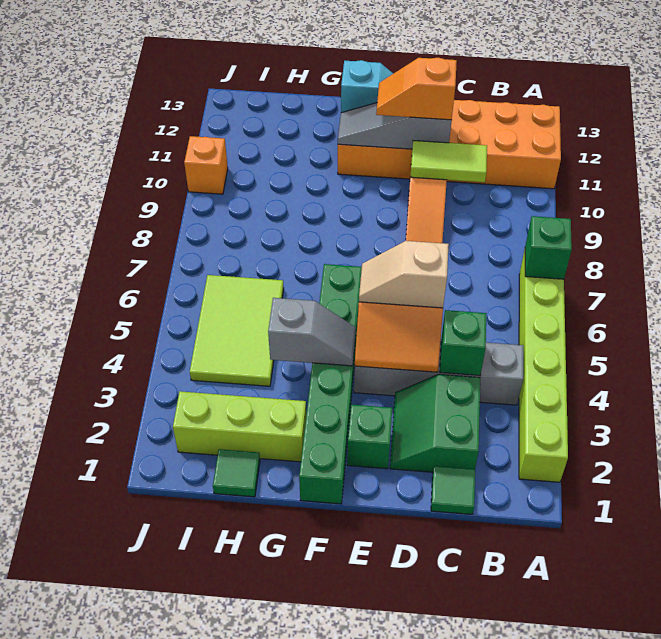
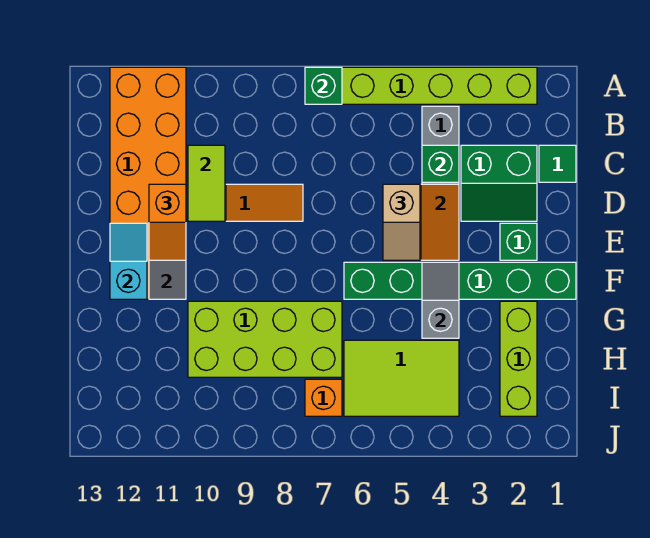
none -> lime brick G7:H10 level 1
green tile H1 level 1 -> none
orange brick J10 level 1 -> orange brick I7 level 1

